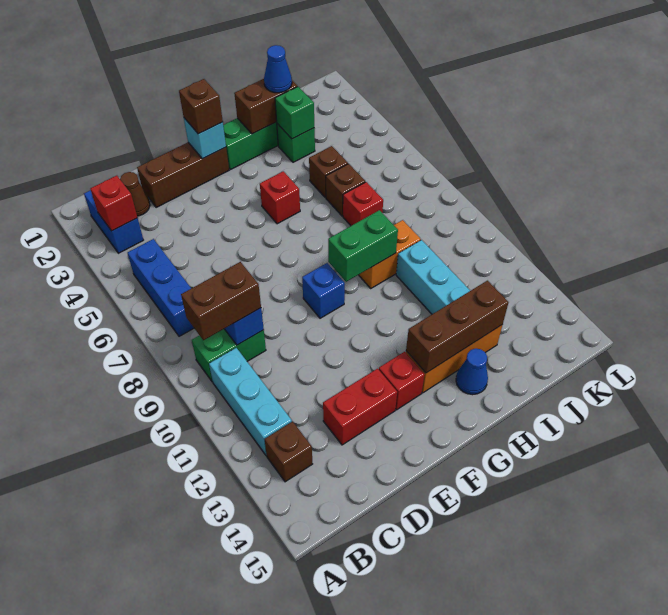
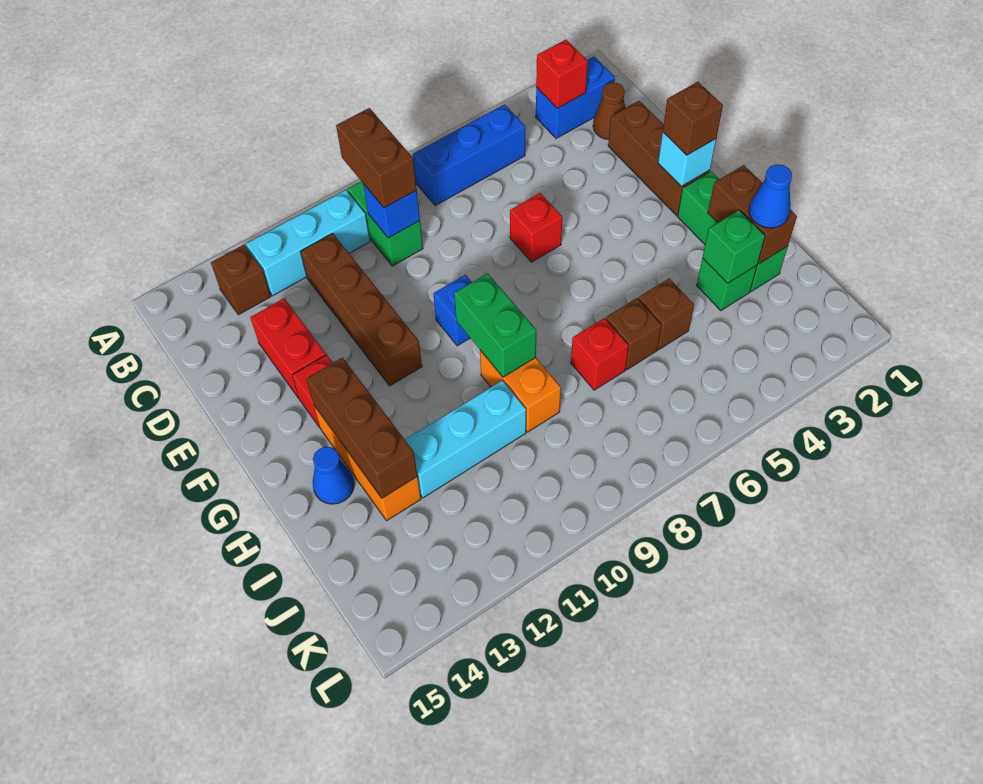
none -> brown brick C11:F11 level 1
red brick G5 level 1 -> red brick E6 level 1

